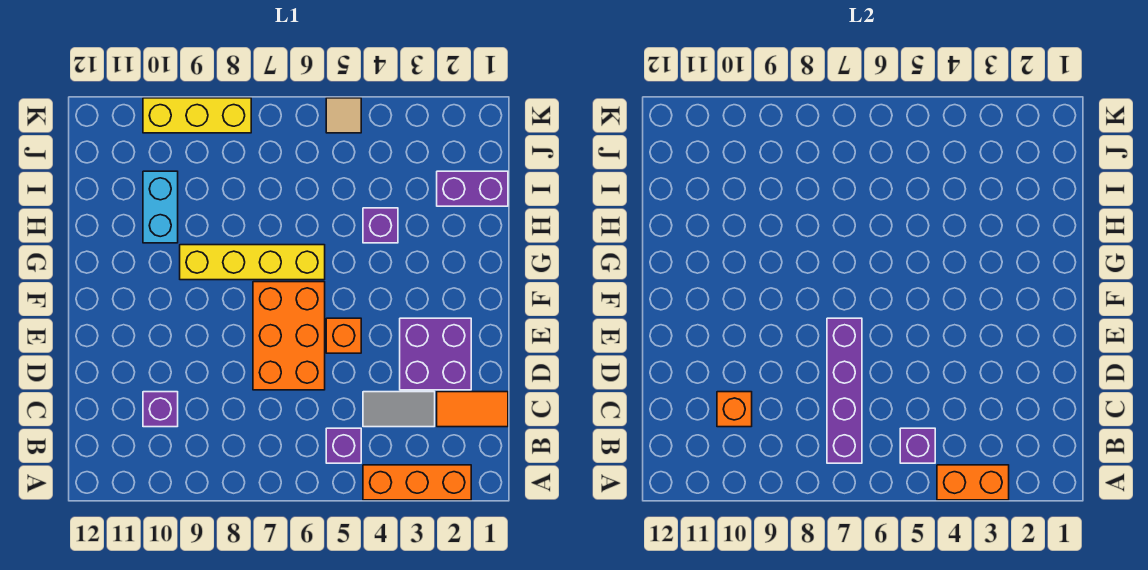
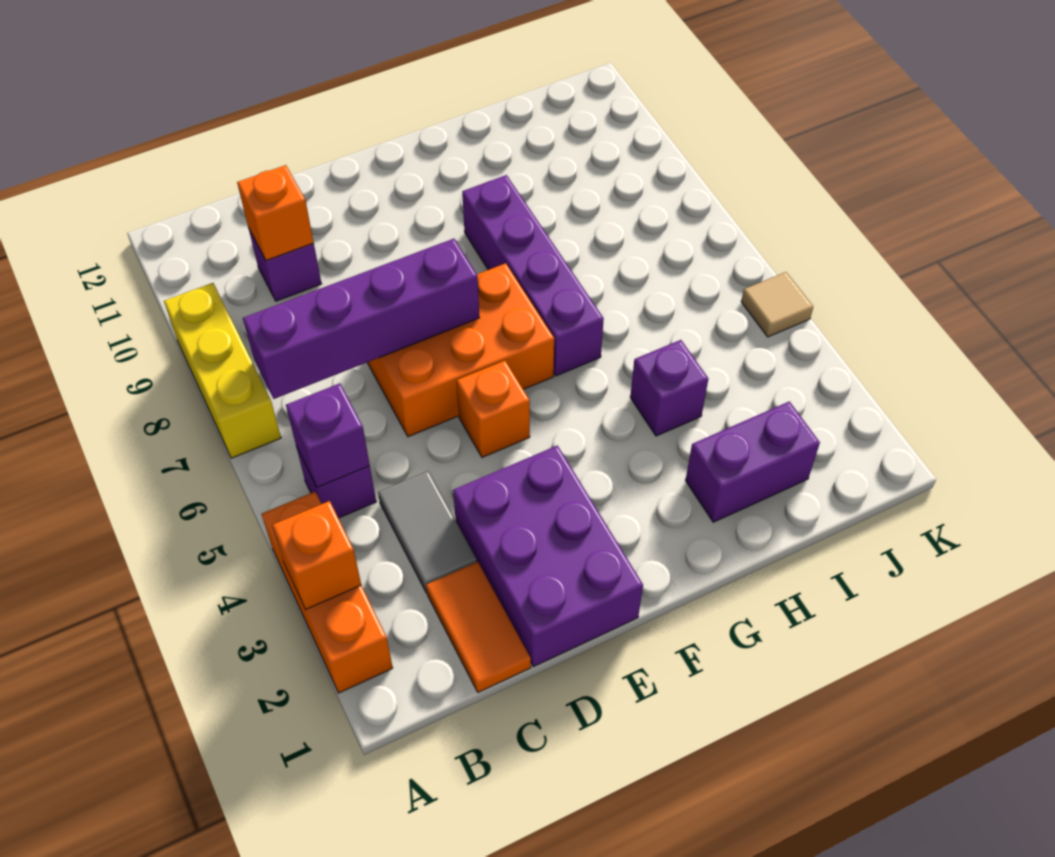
orange brick A3:A4 level 2 -> orange brick A3 level 2
purple brick D2:E3 level 1 -> purple brick D1:E3 level 1
yellow brick G6:G9 level 1 -> purple brick G6:G9 level 1
cyan brick H10:I10 level 1 -> none
purple brick I1:I2 level 1 -> purple brick H2:I2 level 1
yellow brick K8:K10 level 1 -> yellow brick A7:A9 level 1

